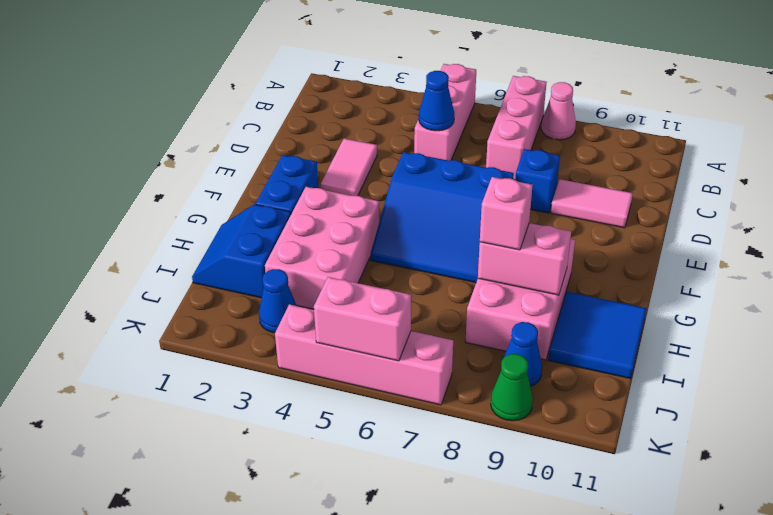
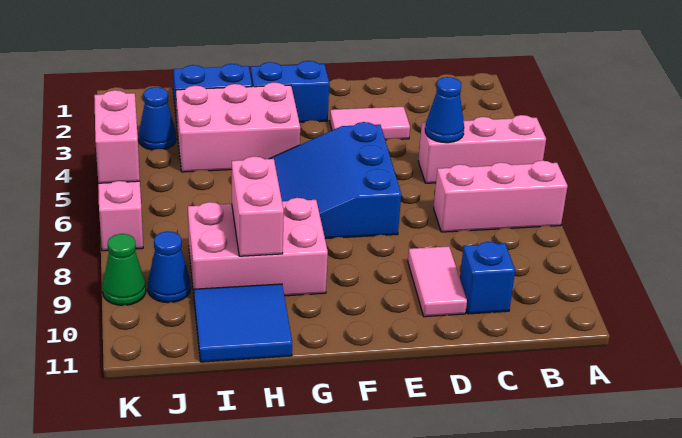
pink cone A8 level 1 -> none
blue brick D8 level 1 -> blue brick C10 level 1
pink brick H8 level 3 -> none

